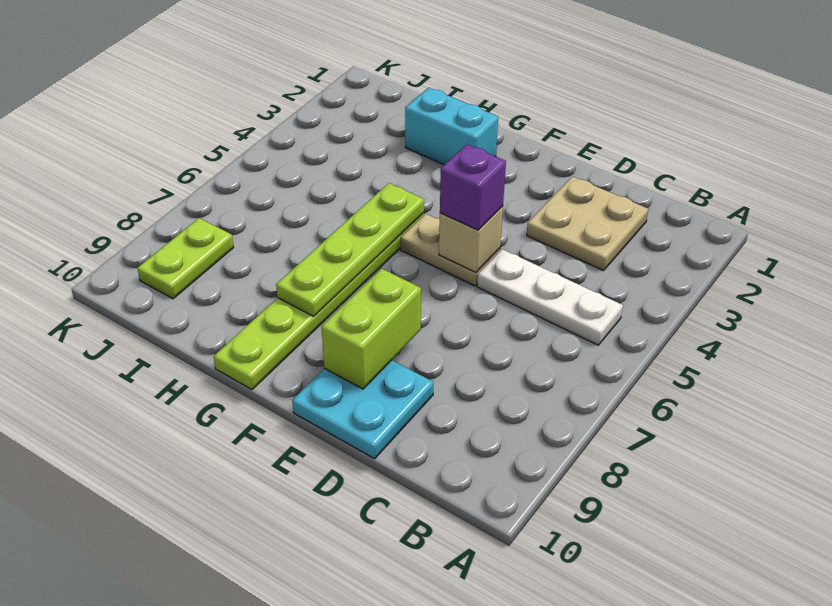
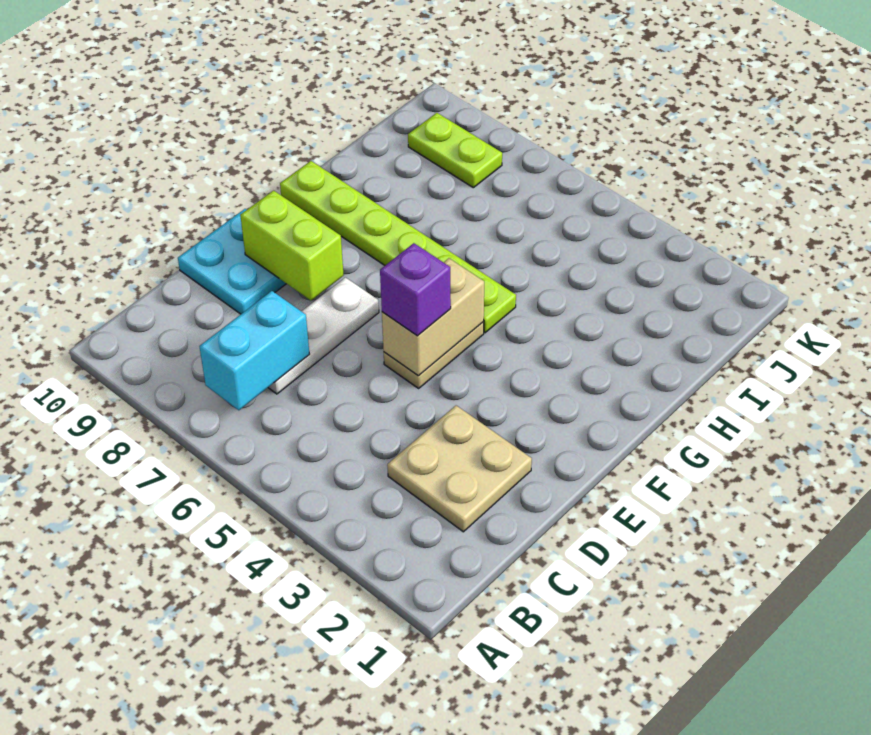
white plate B5:D5 level 1 -> white plate C7:E7 level 1
tan brick E5 level 2 -> tan brick E5:F5 level 2
cyan brick G2:H2 level 1 -> cyan brick B7:C7 level 2
lime plate G5:G8 level 2 -> none

